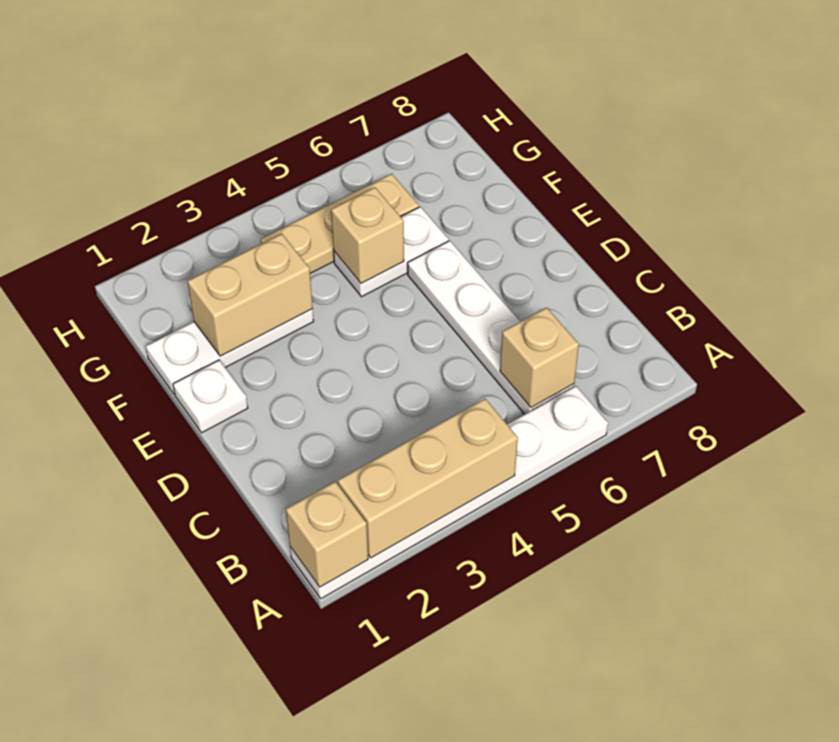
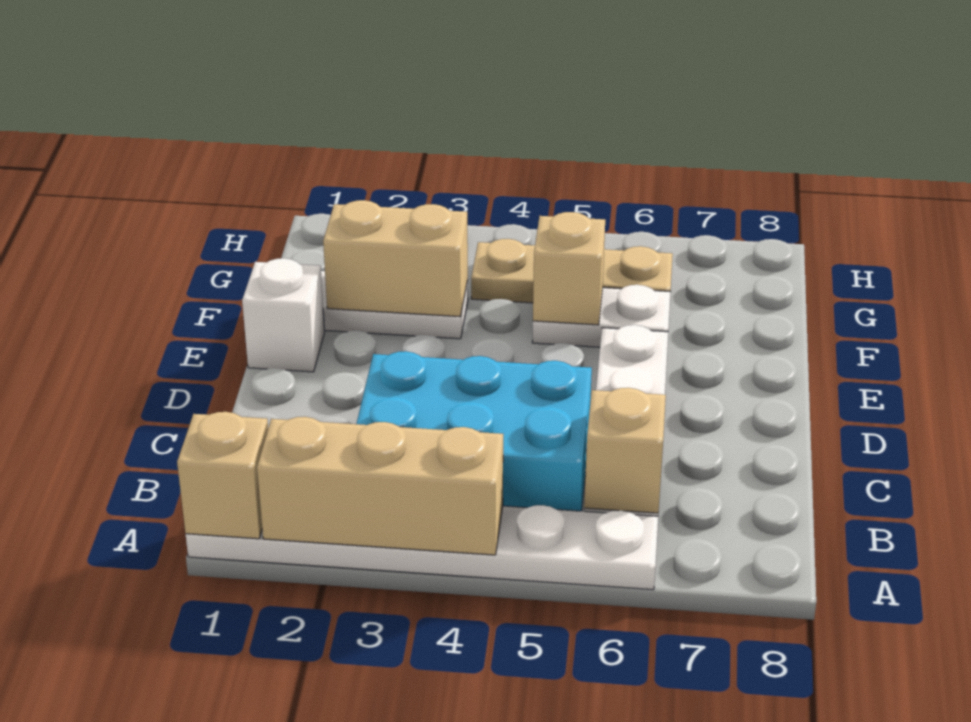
none -> cyan brick B3:C5 level 1
white plate E1 level 1 -> white brick E1 level 1

